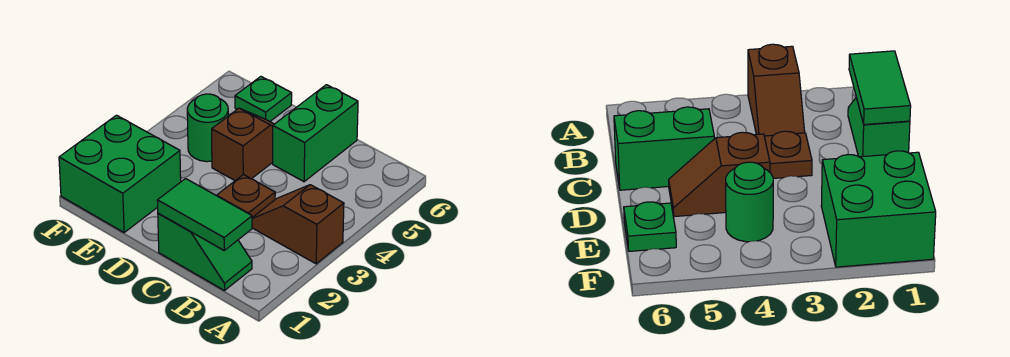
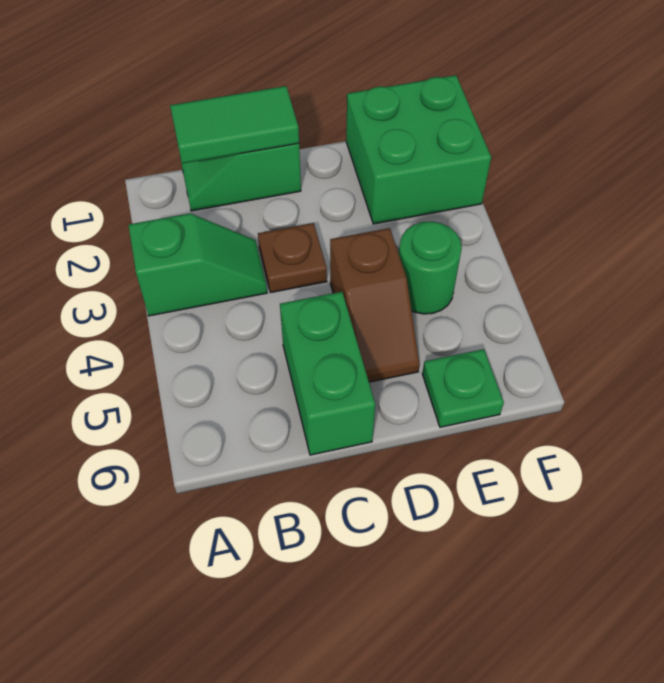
brown slope A3:B3 level 1 top A -> green slope A3:B3 level 1 top A

